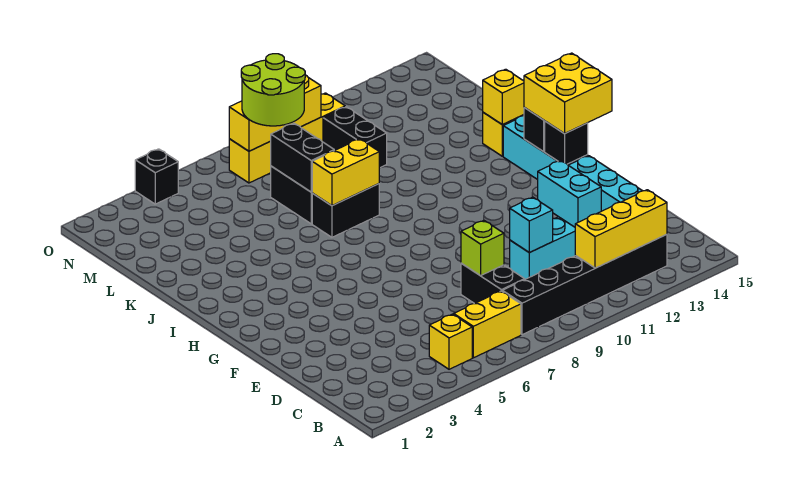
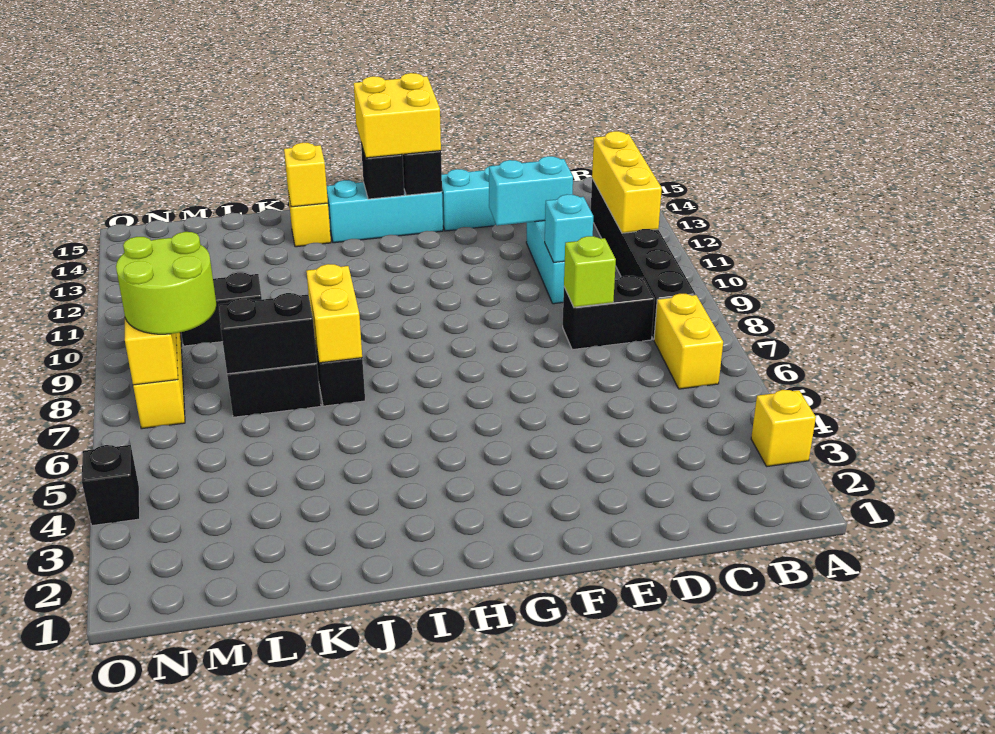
yellow brick B5 level 1 -> yellow brick A3 level 1

